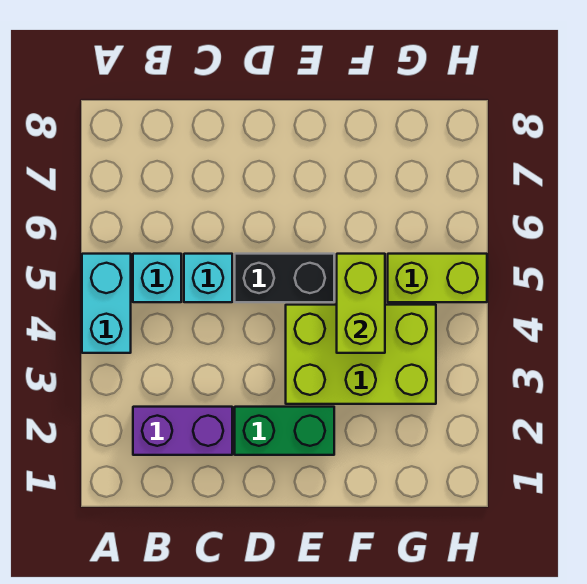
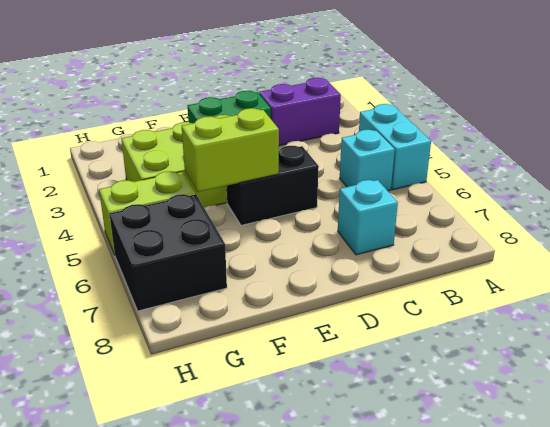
cyan brick C5 level 1 -> cyan brick C7 level 1
lime brick F4:F5 level 2 -> lime brick E5:F5 level 2
none -> black brick G6:H7 level 1

